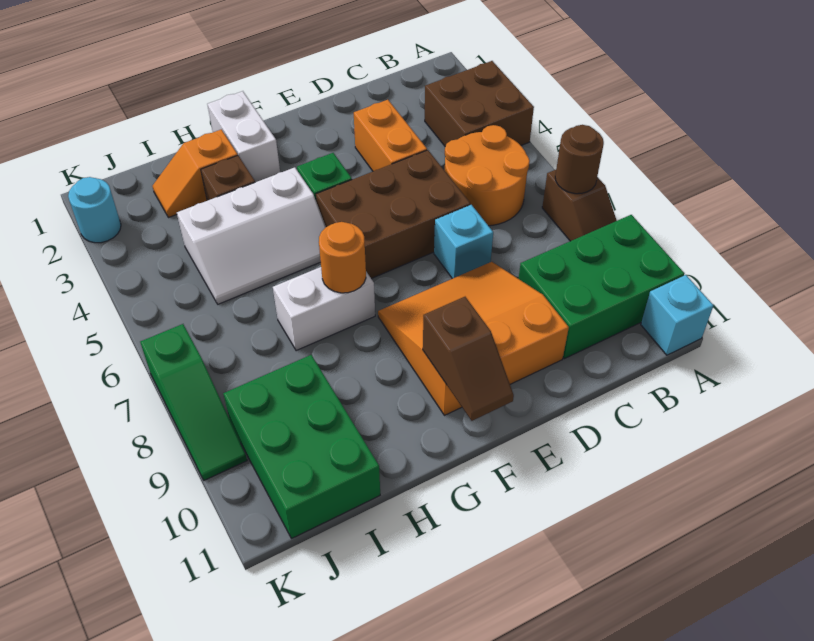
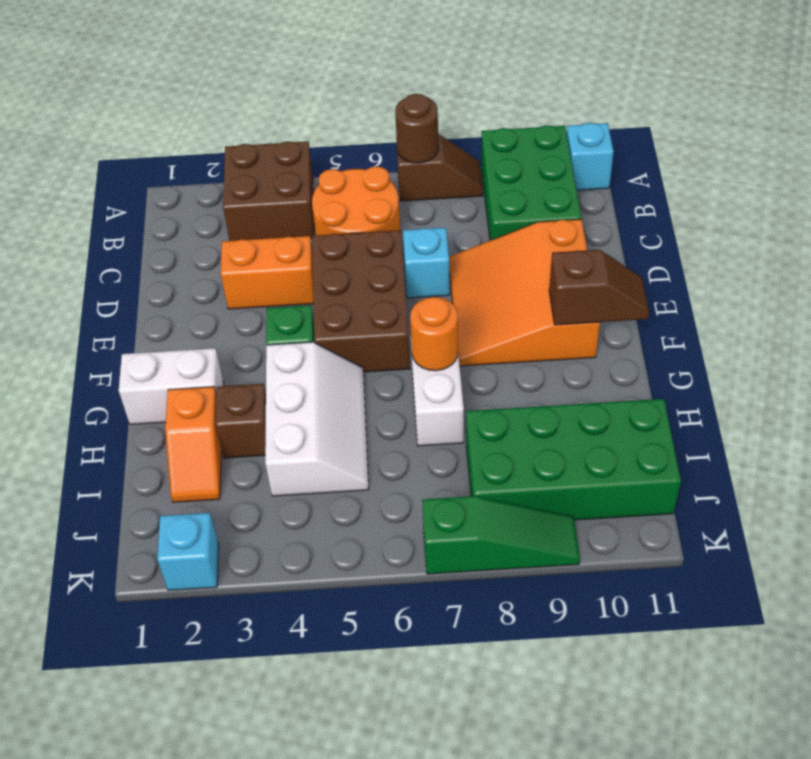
green brick I9:J11 level 1 -> green brick I8:J11 level 1
cyan round brick K2 level 1 -> cyan brick K2 level 1

